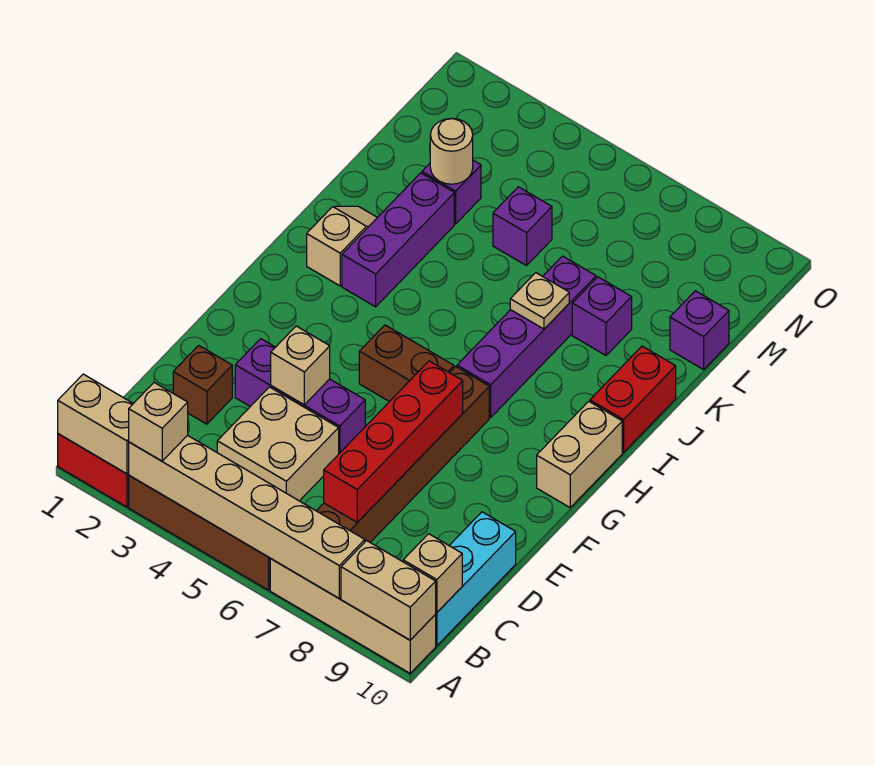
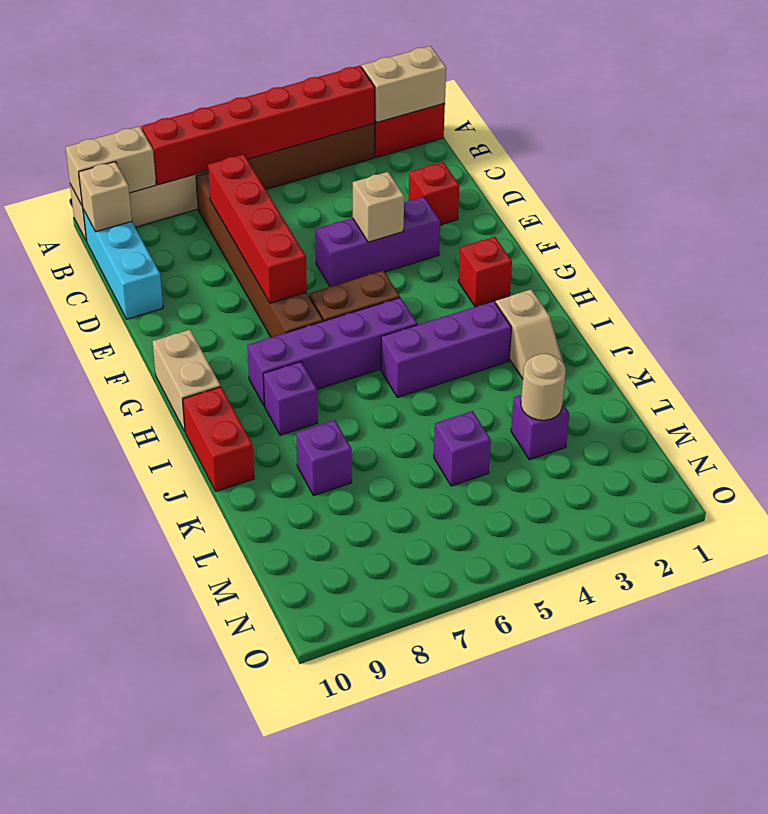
tan brick A3:A8 level 2 -> red brick A3:A8 level 2
tan brick A3 level 3 -> none
tan brick C4:D5 level 1 -> none
brown brick D2 level 1 -> red brick D2 level 1
none -> red brick G2 level 1
purple brick H7:K7 level 1 -> purple brick H5:H8 level 1
purple brick I3:K3 level 1 -> purple brick I3:I5 level 1
tan plate J7 level 2 -> none
purple brick L10 level 1 -> purple brick I8 level 1

